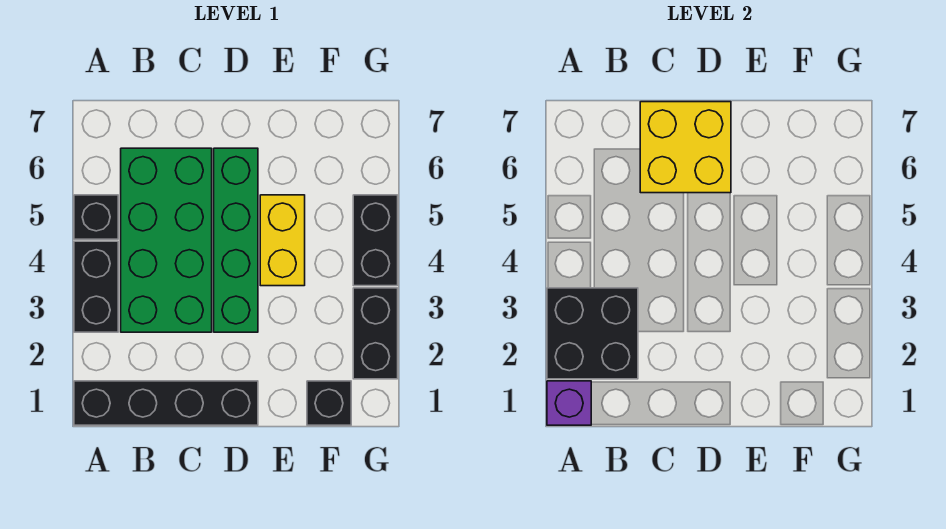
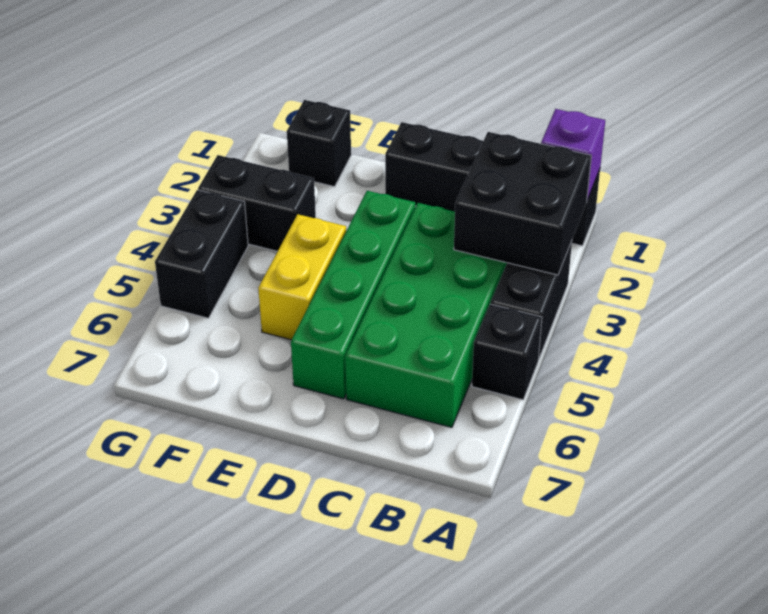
yellow brick C6:D7 level 2 -> none
black brick G2:G3 level 1 -> black brick F3:G3 level 1

